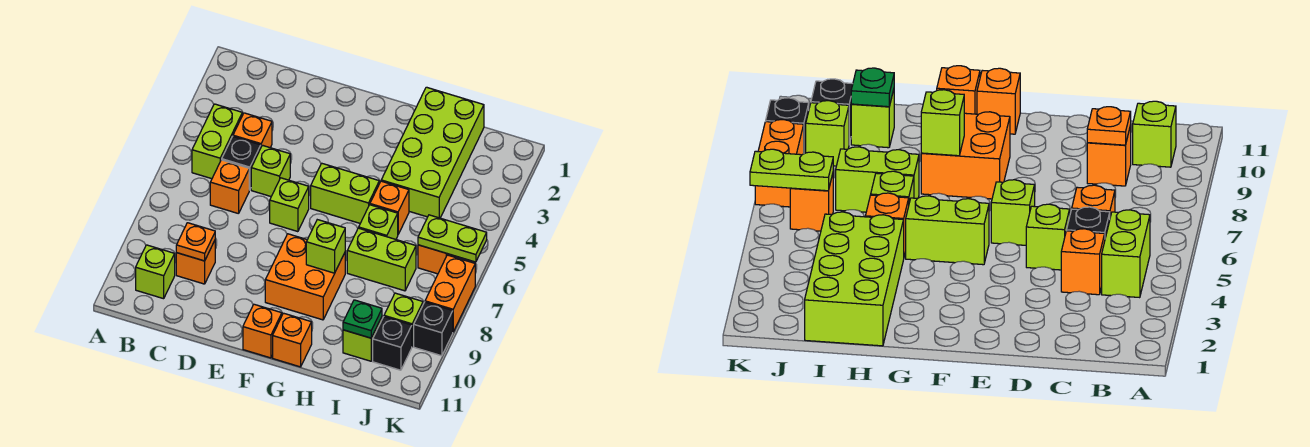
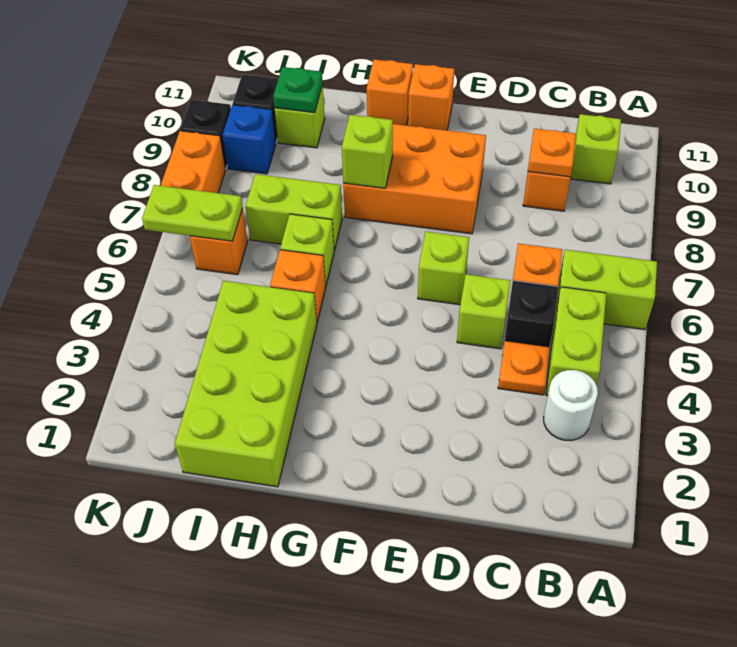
none -> white round brick B3 level 1
orange brick C4 level 1 -> orange plate C4 level 1
lime brick F5:G5 level 1 -> lime brick A6:B6 level 1
orange brick F8:G9 level 1 -> orange brick E8:G9 level 1
lime brick J9 level 1 -> blue brick J9 level 1

